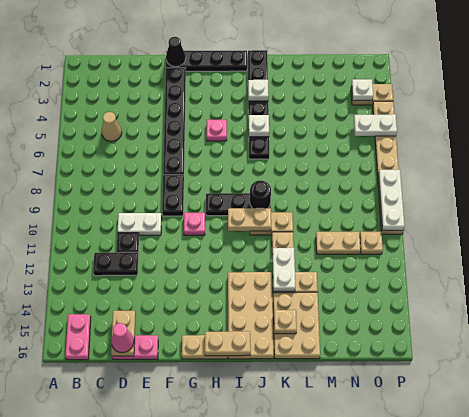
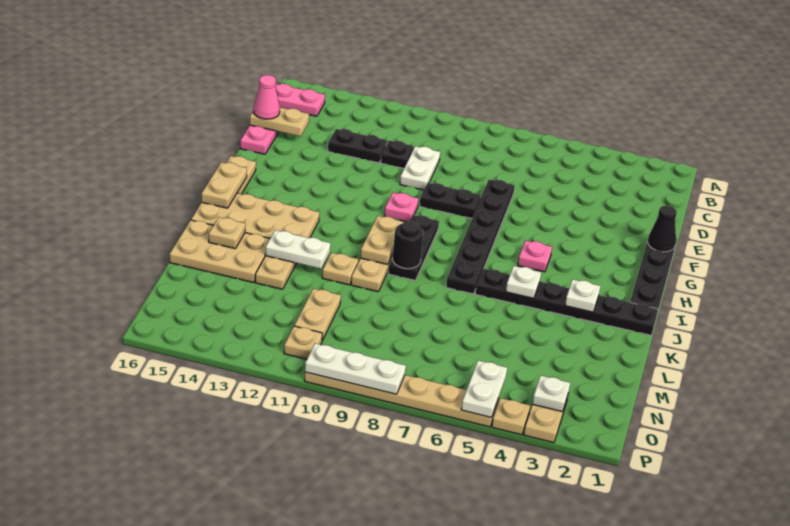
tan cone C5 level 1 -> none
black plate C12:D12 level 1 -> black plate D12:D13 level 1
black plate F2:F7 level 1 -> black plate E7:J7 level 1

